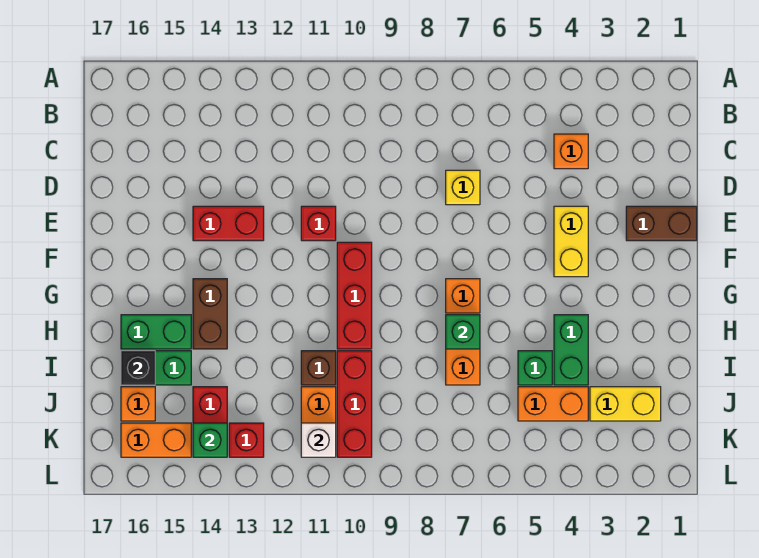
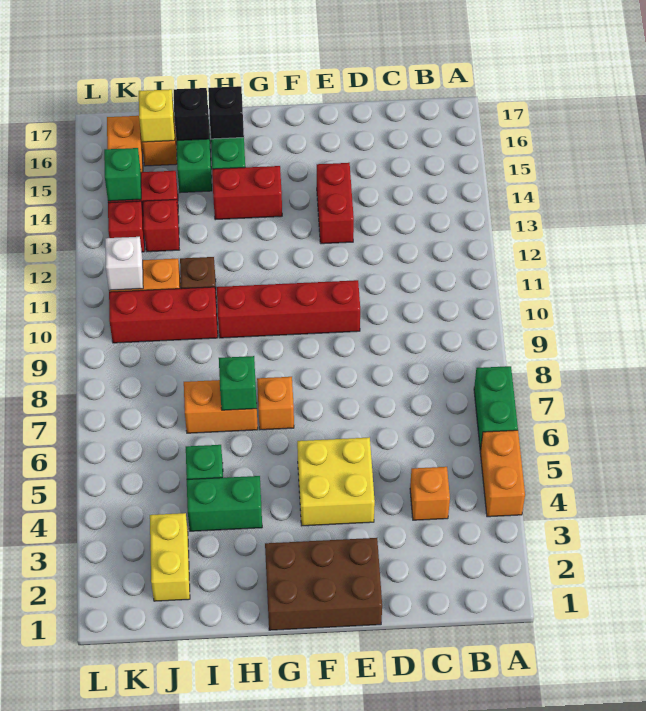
none -> green brick A6:A7 level 1
yellow brick D7 level 1 -> yellow brick J16 level 2
brown brick E1:E2 level 1 -> brown brick E1:G2 level 1
yellow brick E4:F4 level 1 -> yellow brick E4:F5 level 1
red brick E11 level 1 -> red brick J13 level 1
red brick F10:H10 level 1 -> red brick E10:H10 level 1
brown brick G14:H14 level 1 -> red brick G14:H14 level 1
none -> black brick H16 level 2
orange brick J4:J5 level 1 -> orange brick A4:A5 level 1

